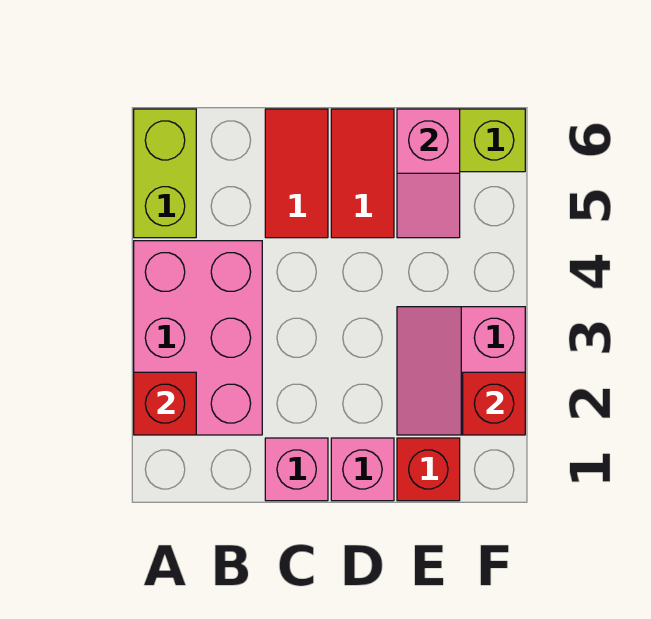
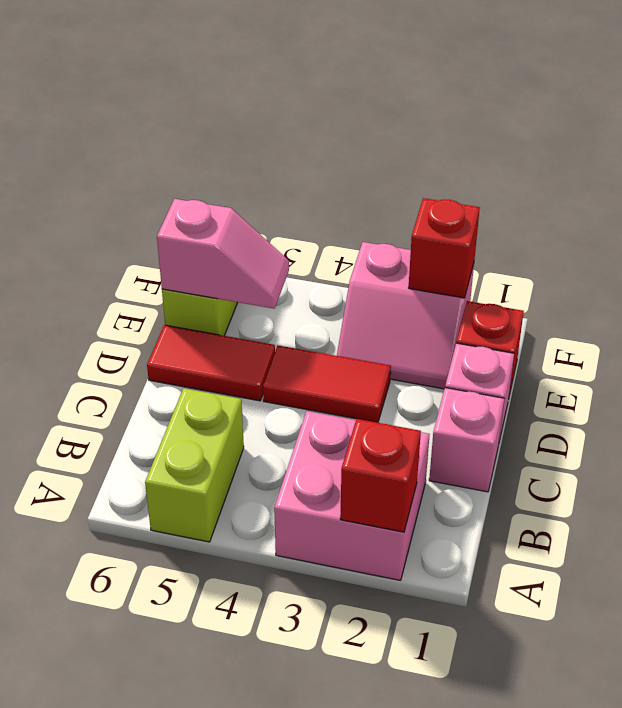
pink brick A2:B4 level 1 -> pink brick A2:B3 level 1
lime brick A5:A6 level 1 -> lime brick A5:B5 level 1
red tile C5:C6 level 1 -> red tile D3:D4 level 1

